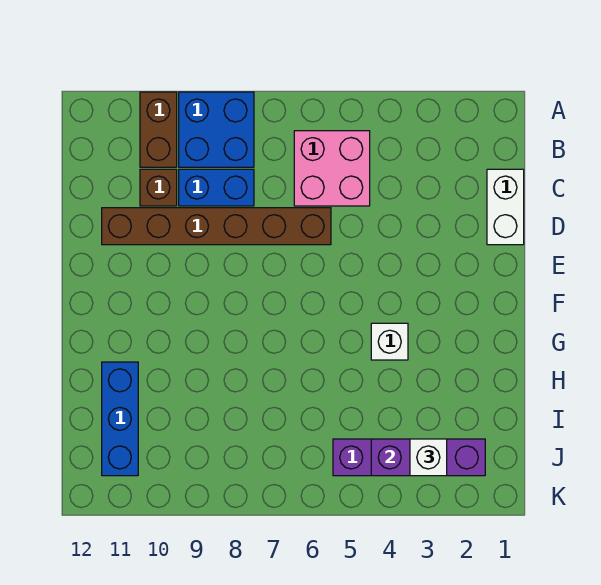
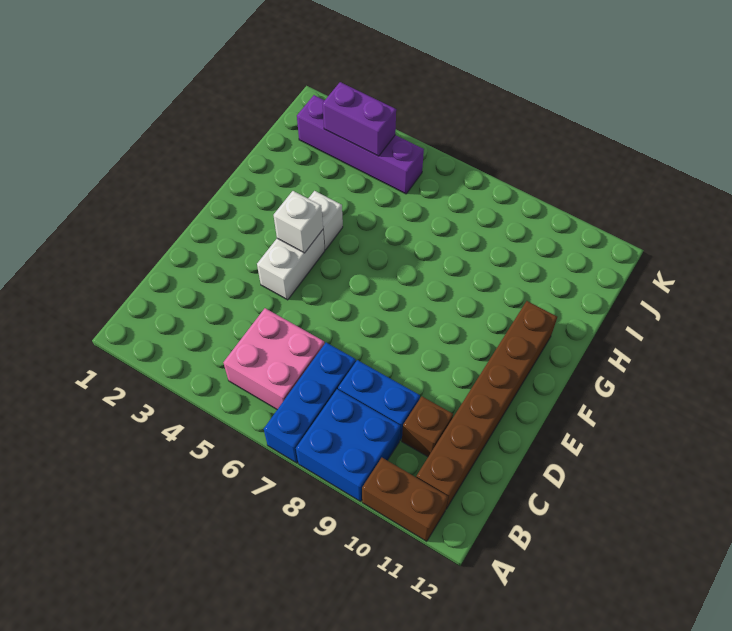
brown brick A10:B10 level 1 -> brown brick A10:A11 level 1
white brick C1:D1 level 1 -> white brick E4:F4 level 1
brown brick D6:D11 level 1 -> brown brick B11:G11 level 1
blue brick H11:J11 level 1 -> blue brick A7:C7 level 1
white brick J3 level 3 -> white brick F4 level 2

